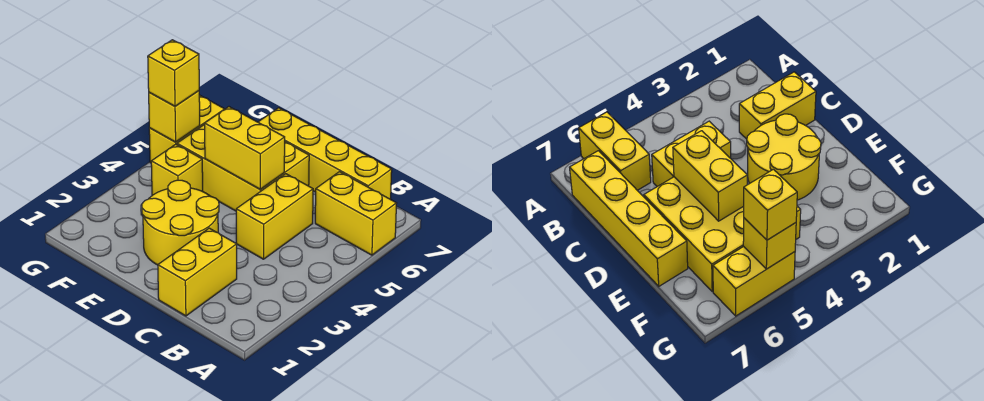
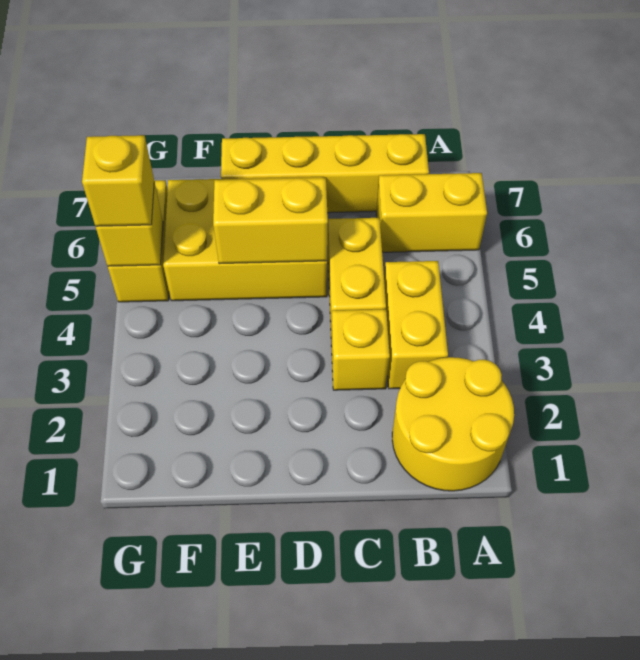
yellow brick C1:C2 level 1 -> yellow brick B3:B4 level 1
yellow round brick D2:E3 level 1 -> yellow round brick A1:B2 level 1
yellow brick F4 level 1 -> yellow brick C3 level 1

